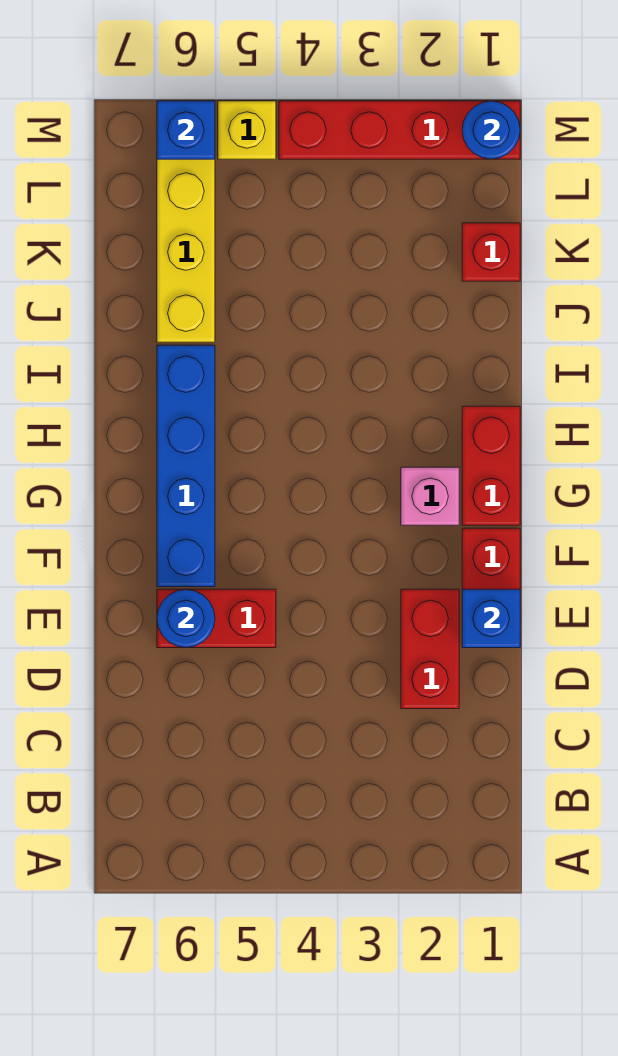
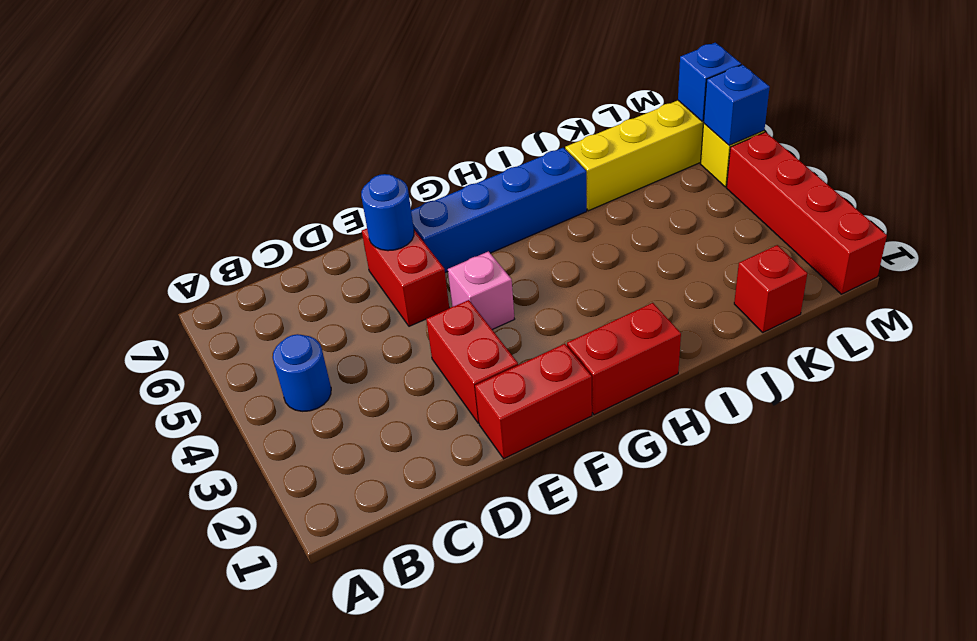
red brick D2:E2 level 1 -> red brick E2:E3 level 1
blue brick E1 level 2 -> blue brick M5 level 2
pink brick G2 level 1 -> pink brick F4 level 1
blue round brick M1 level 2 -> blue round brick B4 level 1

